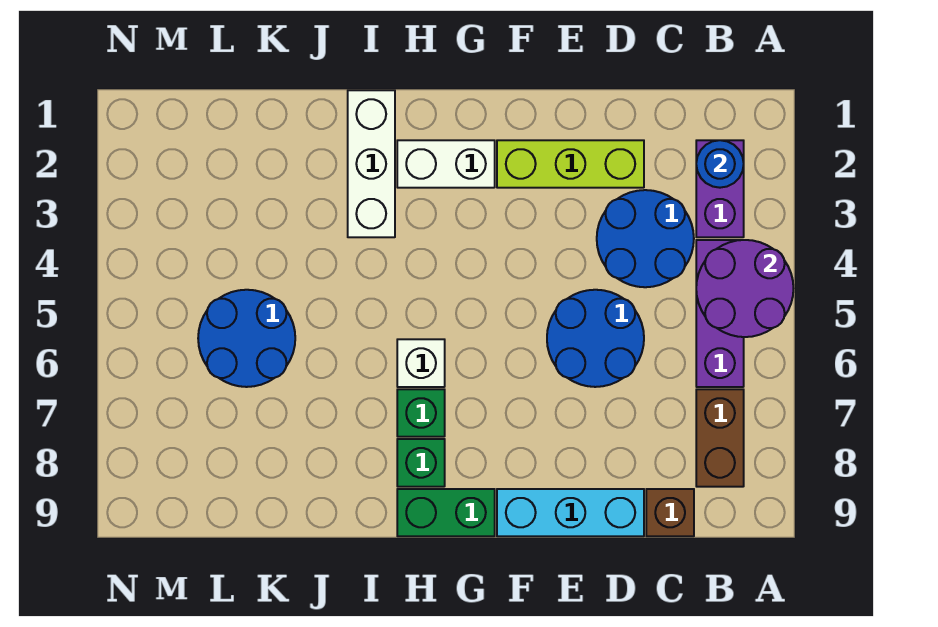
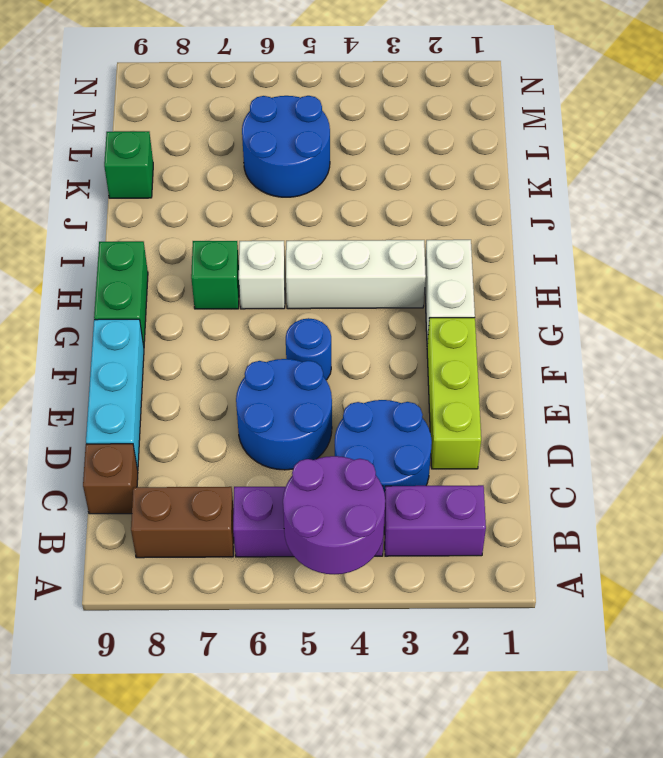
blue round brick B2 level 2 -> blue round brick F5 level 1
green brick H8 level 1 -> green brick K9 level 1
white brick I1:I3 level 1 -> white brick H3:H5 level 1

